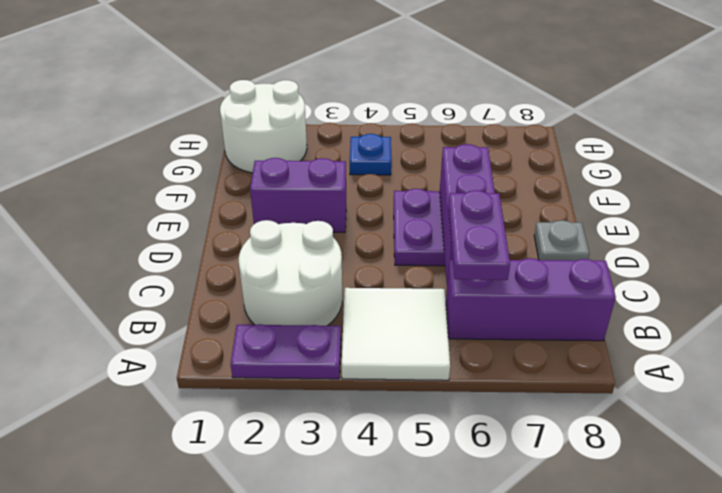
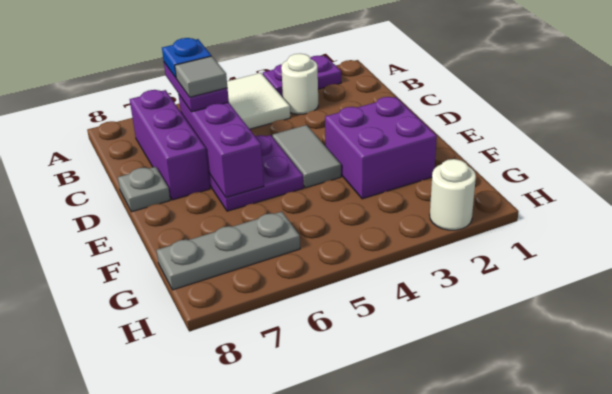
white round brick B2:C3 level 1 -> white round brick B3 level 1
purple brick B6:B8 level 1 -> purple brick B7:D7 level 1
none -> grey tile C6 level 4
none -> grey tile D4:E4 level 1
purple brick E2:E3 level 1 -> purple brick E2:F3 level 1
white round brick G1:H2 level 1 -> white round brick H2 level 1
blue plate G4 level 1 -> blue plate B6 level 4
none -> grey plate G6:G8 level 1

